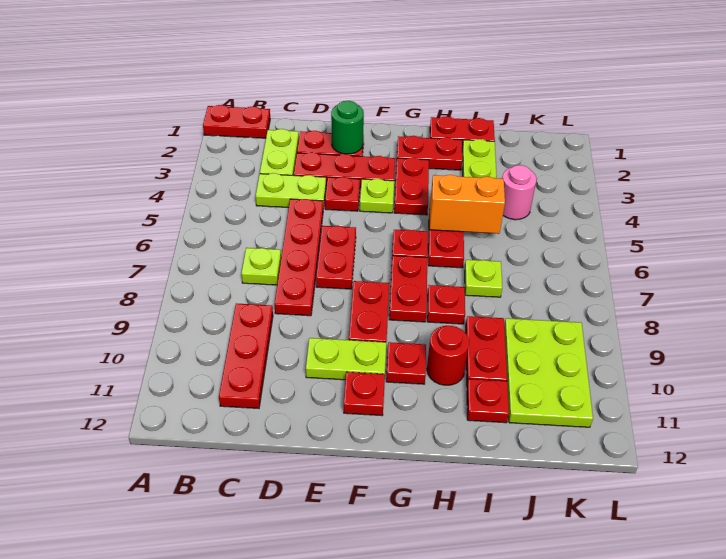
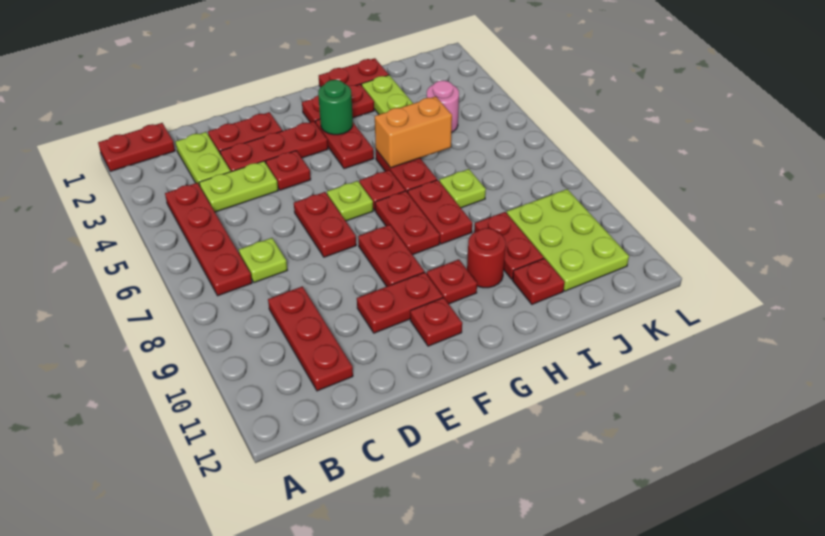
red plate D5:D8 level 1 -> red plate B4:B7 level 1
green round brick E2 level 2 -> green round brick G3 level 2
lime plate E10:F10 level 1 -> red plate E10:F10 level 1
lime plate F4 level 1 -> lime plate F6 level 1
red plate H8 level 1 -> red plate H7:H8 level 1

